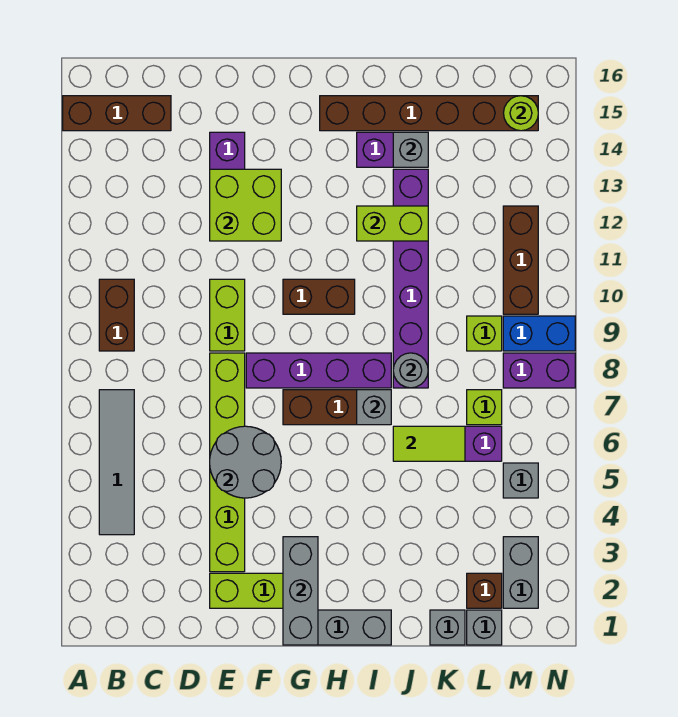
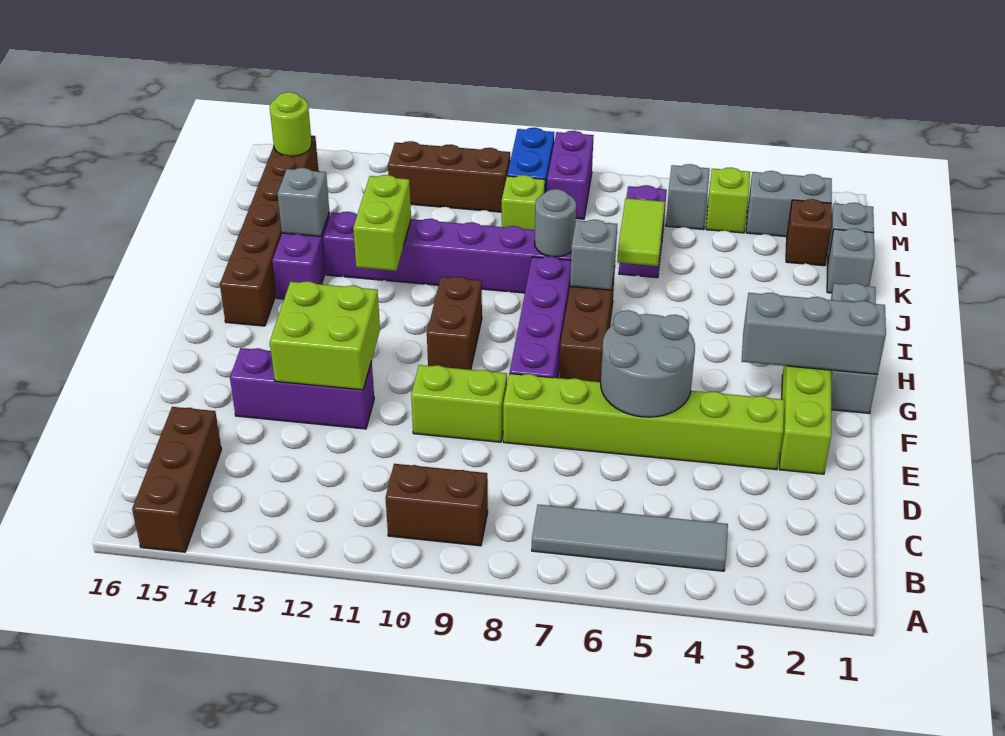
lime brick L7 level 1 -> lime brick M4 level 1

